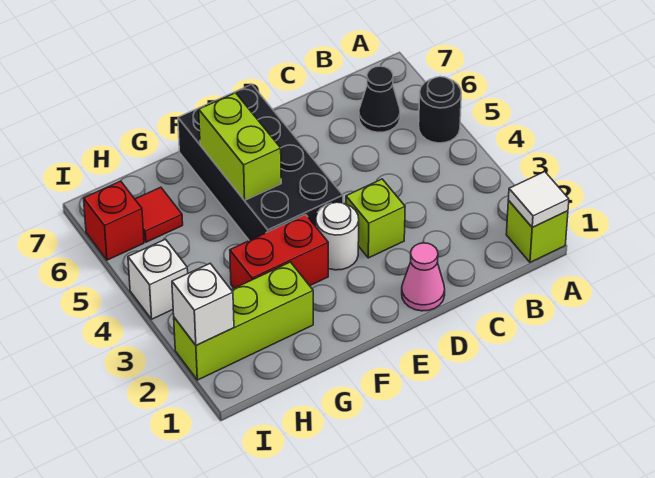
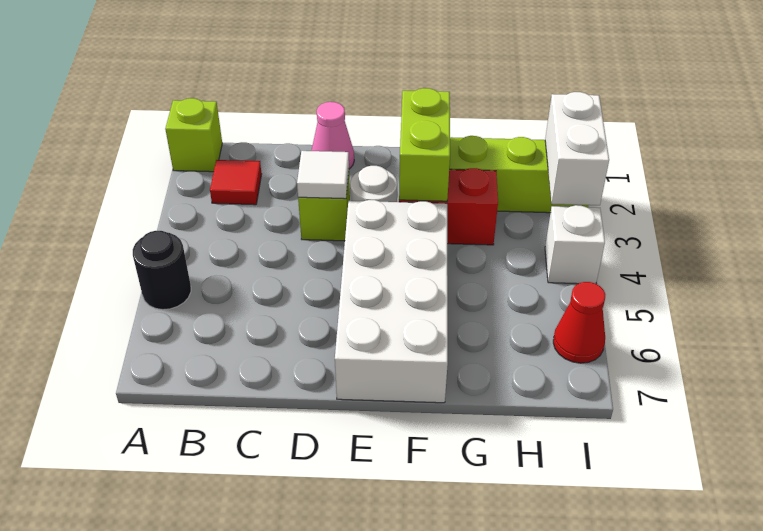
white tile A1 level 2 -> white tile D3 level 2
black cone B6 level 1 -> none
black brick E4:F7 level 1 -> white brick E4:F7 level 1
lime brick F5:F6 level 2 -> lime brick F2:F3 level 2
red tile H6 level 1 -> red tile B2 level 1
white brick I2 level 2 -> white brick I2:I3 level 2
red brick I6 level 1 -> red cone I6 level 1

